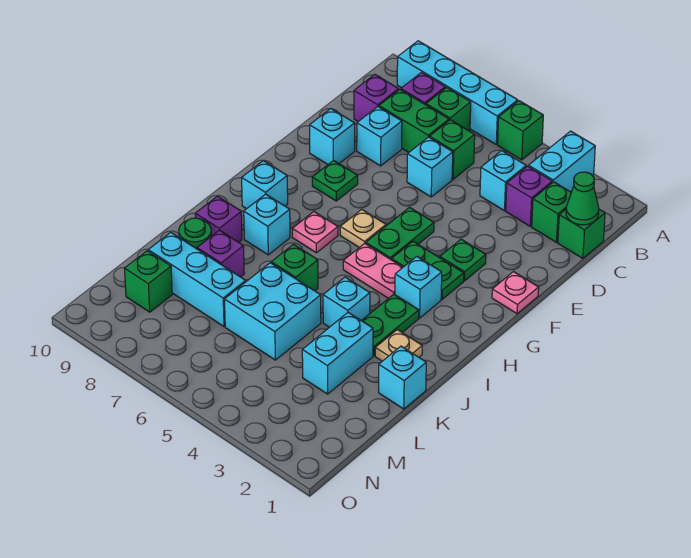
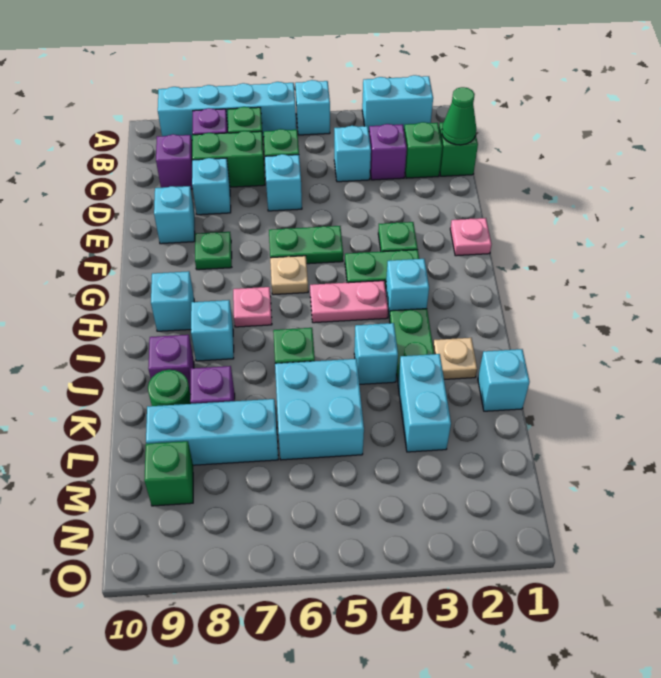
cyan brick A3:B3 level 1 -> cyan brick A2:A3 level 1
green brick A5 level 1 -> cyan brick A5 level 1
green plate F5:G5 level 1 -> green plate F5:F6 level 1

